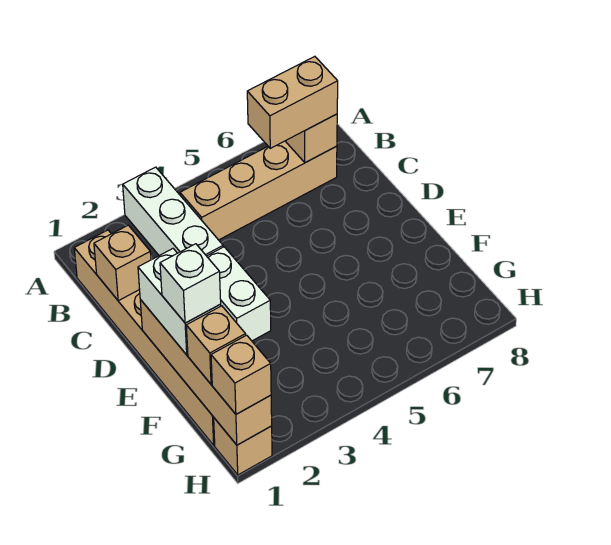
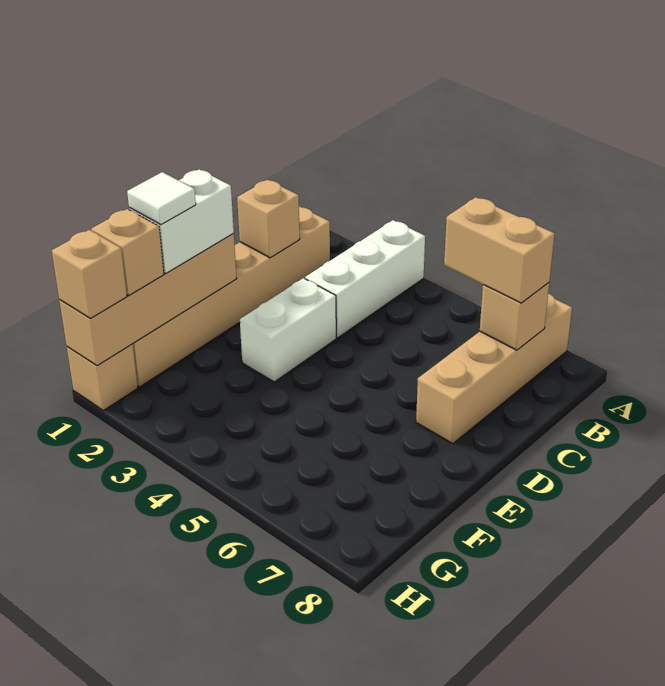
tan brick B4:B7 level 1 -> tan brick A7:D7 level 1
white brick F1 level 4 -> white tile F1 level 4

